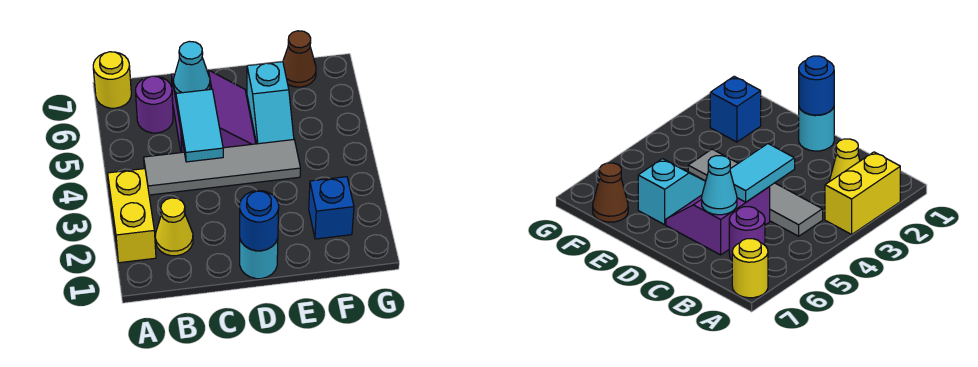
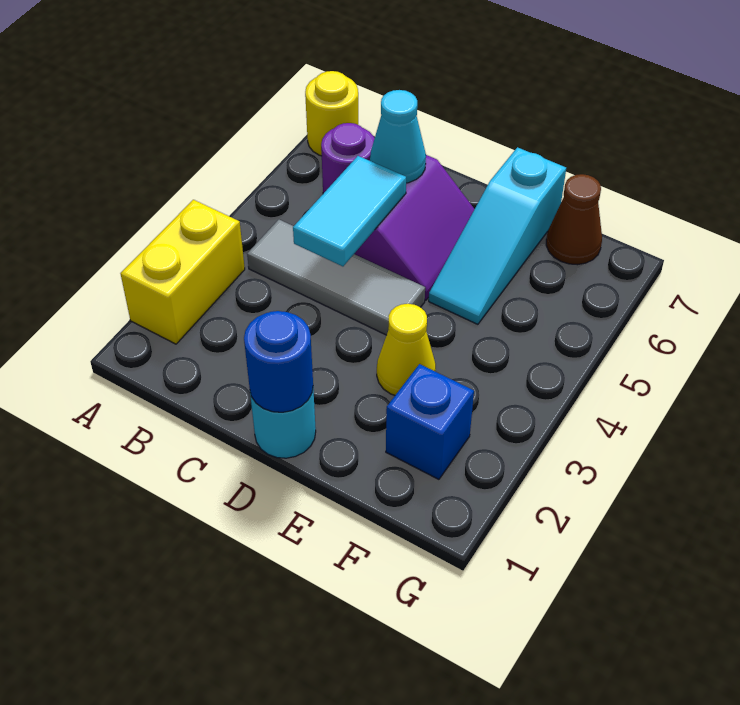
yellow cone B2 level 1 -> yellow cone E3 level 1
grey tile B4:E4 level 1 -> grey tile B4:D4 level 1
cyan slope E5:E6 level 1 top 6 -> cyan slope E5:E7 level 1 top 7

